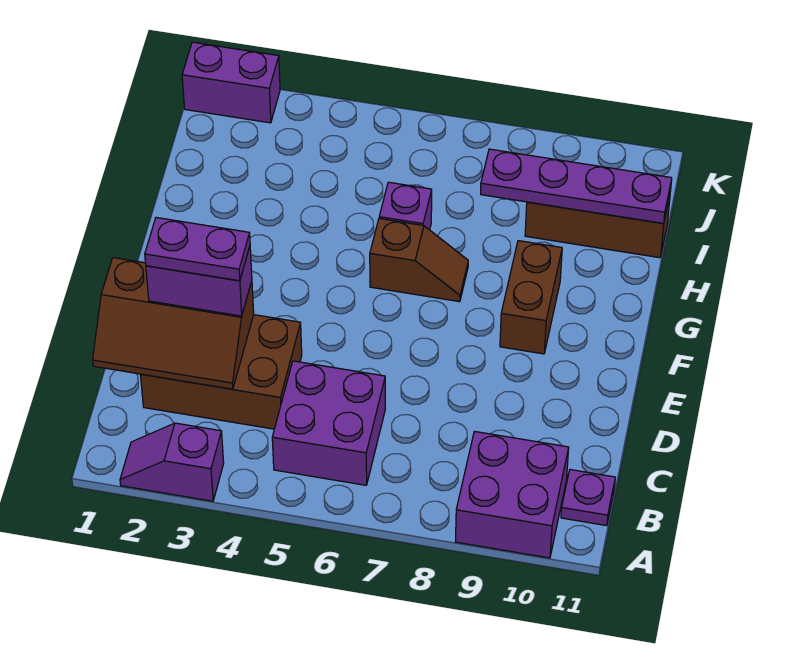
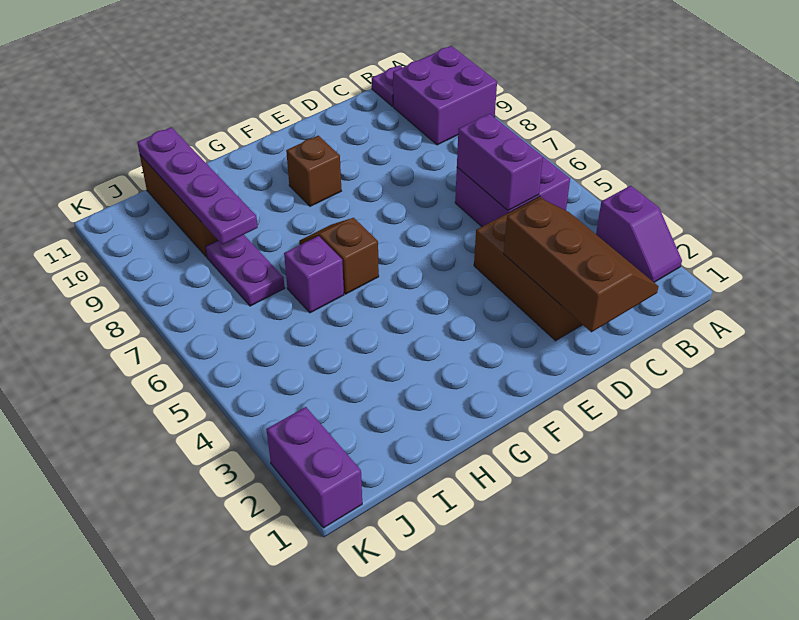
purple brick D2:D3 level 3 -> purple brick C5:C6 level 2
purple plate D2:D3 level 4 -> purple plate I7:I8 level 1
brown brick F9:G9 level 1 -> brown brick F9 level 1

